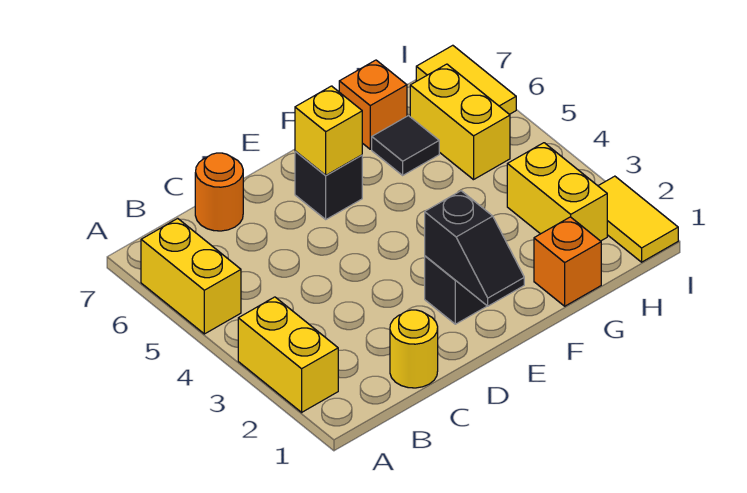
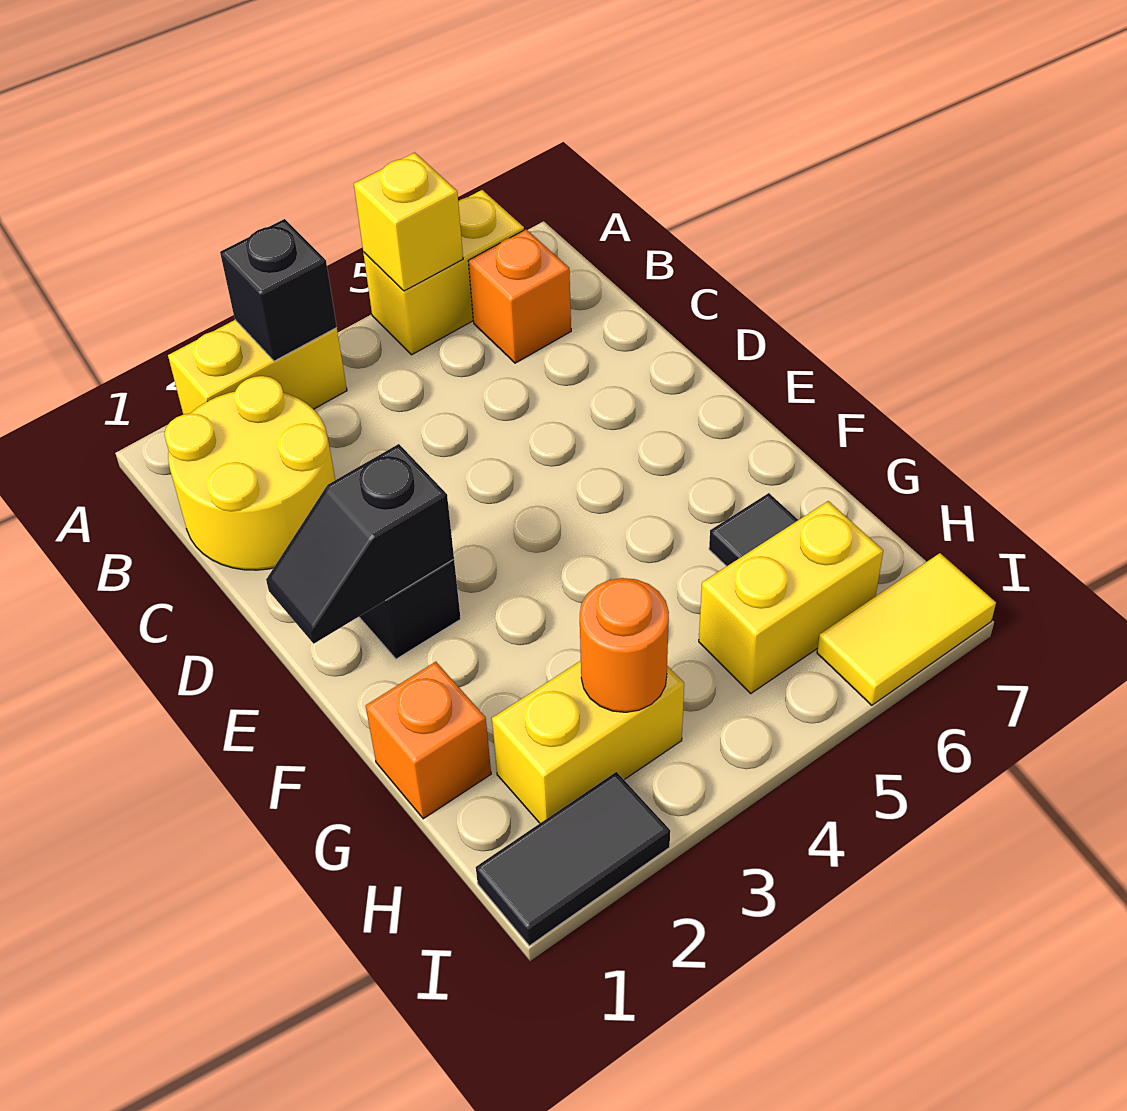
yellow round brick C1 level 1 -> yellow round brick B1:C2 level 1
orange round brick C7 level 1 -> orange round brick H3 level 2
black brick E6 level 1 -> black brick A3 level 2
yellow brick E6 level 2 -> yellow brick A5 level 2
orange brick G7 level 1 -> orange brick B6 level 1
yellow tile I1:I2 level 1 -> black tile I1:I2 level 1

